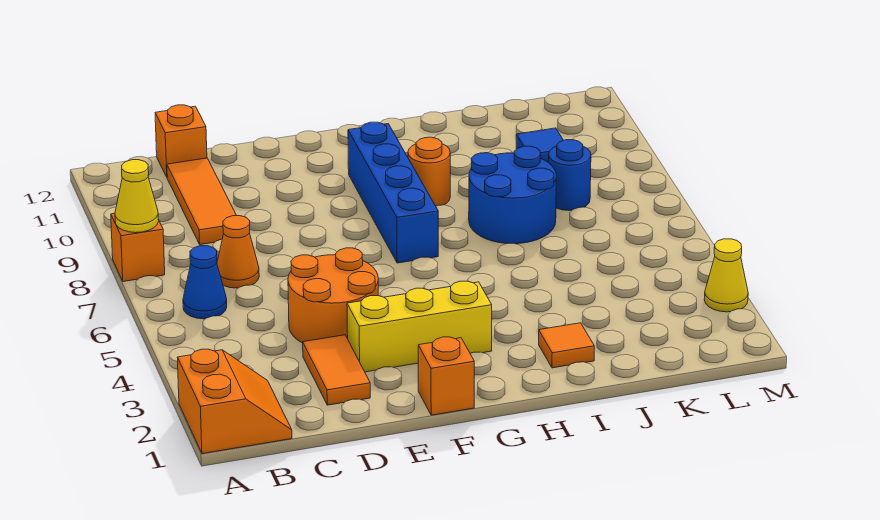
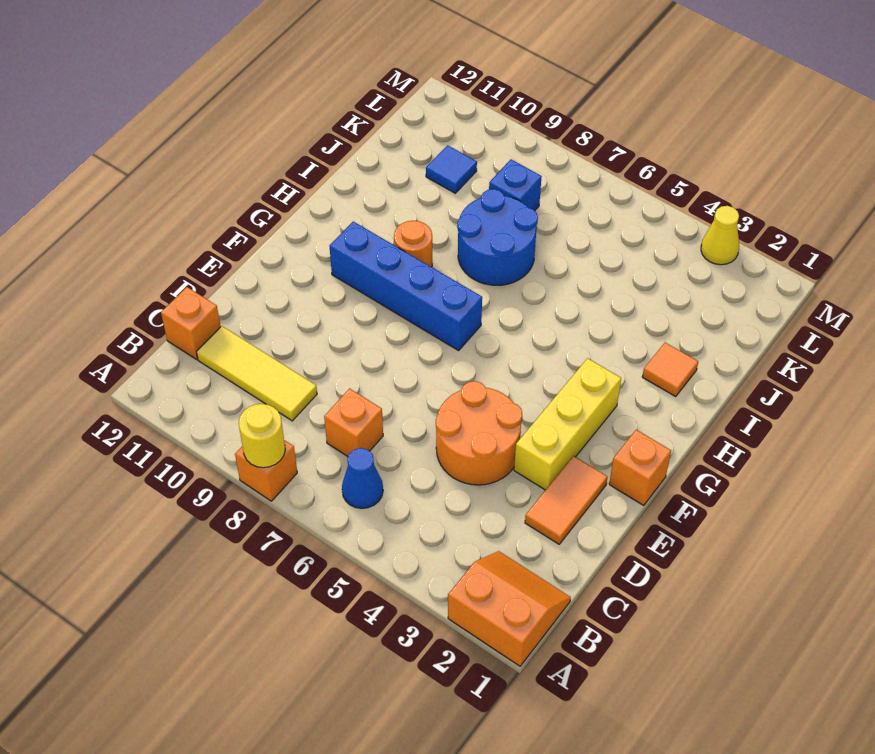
yellow cone A8 level 2 -> yellow round brick A8 level 2
orange cone C7 level 1 -> orange brick C7 level 1
orange tile C9:C11 level 1 -> yellow tile C9:C11 level 1
orange tile D2:D3 level 1 -> orange tile D2:E2 level 1
blue round brick K8 level 1 -> blue brick K8 level 1

